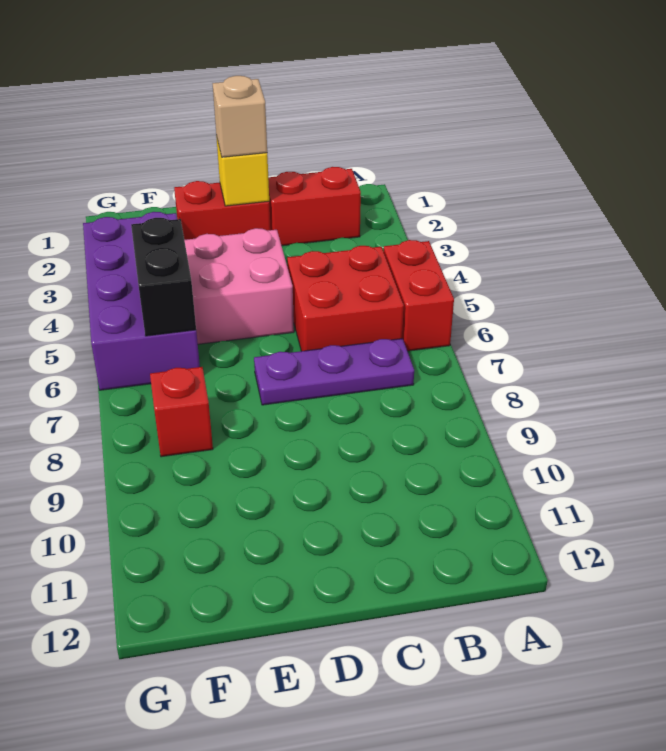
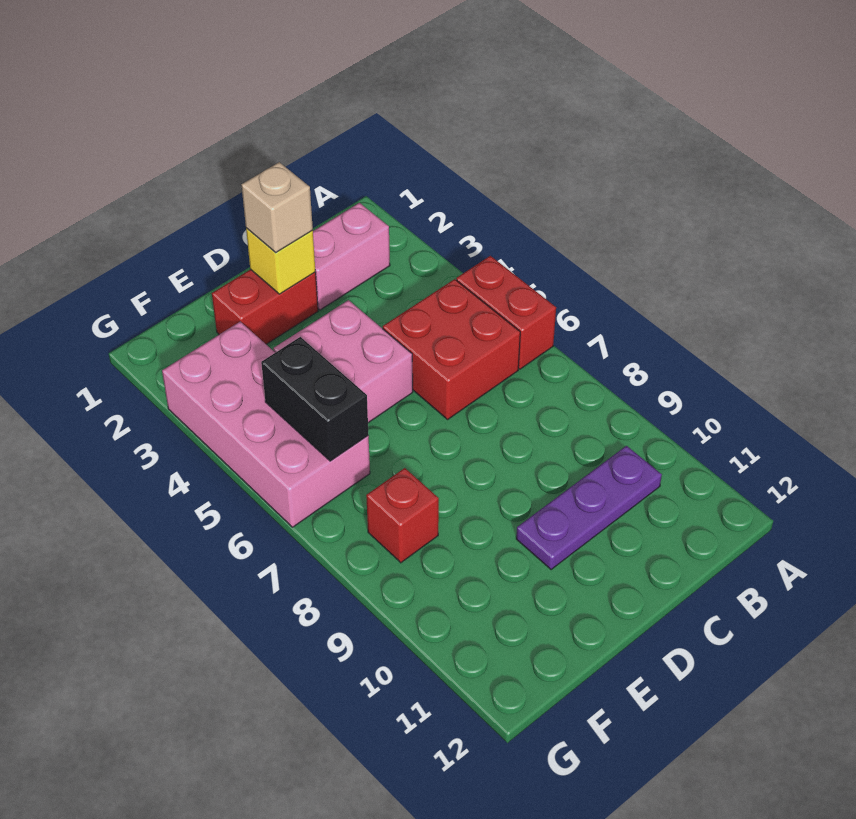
red brick B2:C2 level 1 -> pink brick B2:C2 level 1
purple plate B7:D7 level 1 -> purple plate B10:D10 level 1
purple brick F3:G6 level 1 -> pink brick F3:G6 level 1

